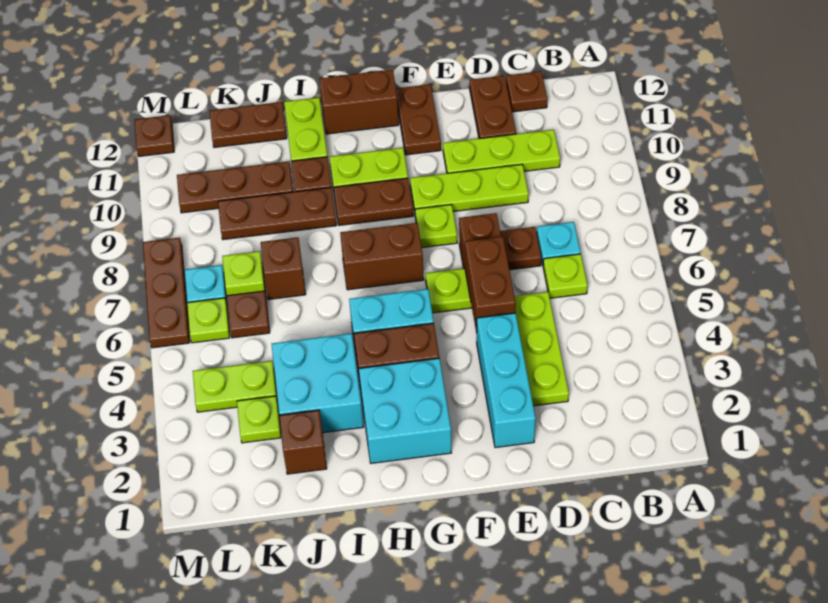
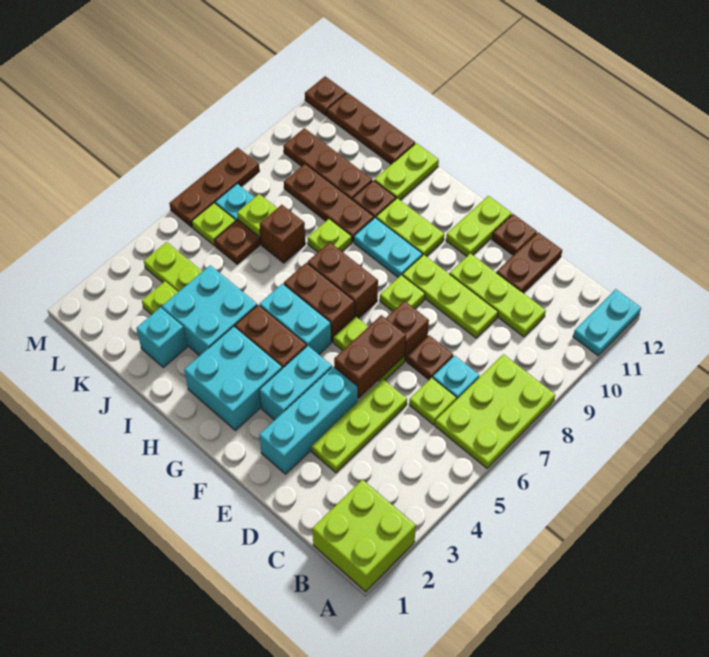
none -> lime brick A1:B2 level 1
none -> lime plate A6:B8 level 1
none -> cyan plate A11:A12 level 1
brown plate C12 level 1 -> brown plate E12 level 1
none -> cyan brick F3:F4 level 1
brown plate F11:F12 level 1 -> lime plate F11:F12 level 1
brown plate G9:H9 level 1 -> cyan plate G9:H9 level 1
brown brick G12:H12 level 1 -> brown brick G6:H6 level 1
none -> lime plate I8 level 1
brown brick J2 level 1 -> cyan brick J2 level 1
brown plate J12:K12 level 1 -> brown plate J12:L12 level 1

